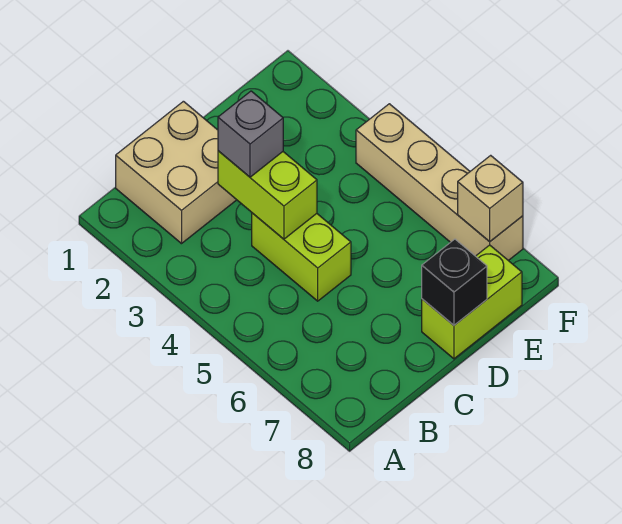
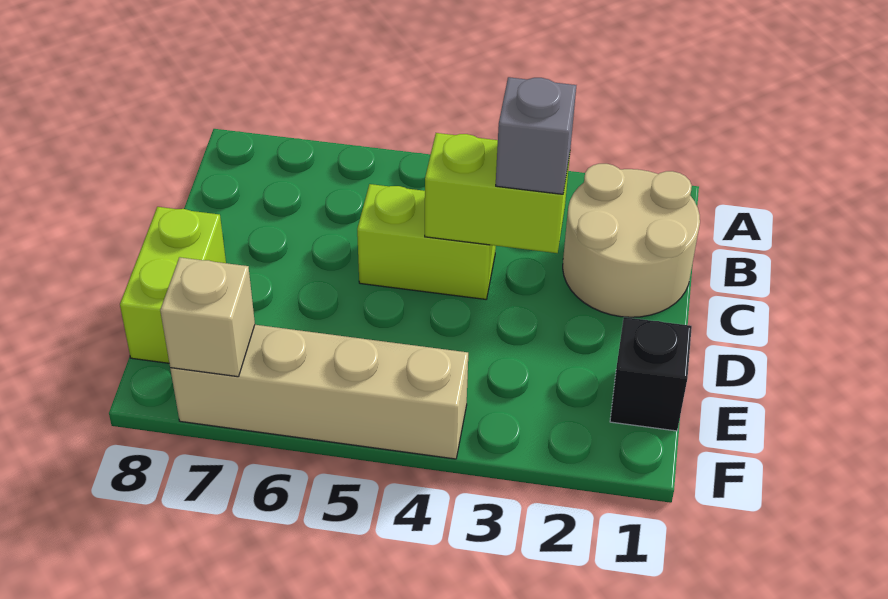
tan brick B1:C2 level 1 -> tan round brick B1:C2 level 1
black brick D8 level 2 -> black brick E1 level 1

